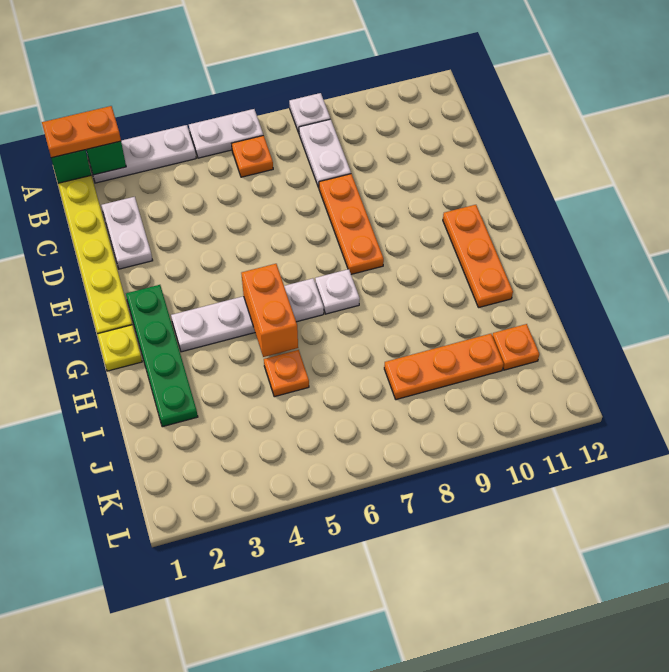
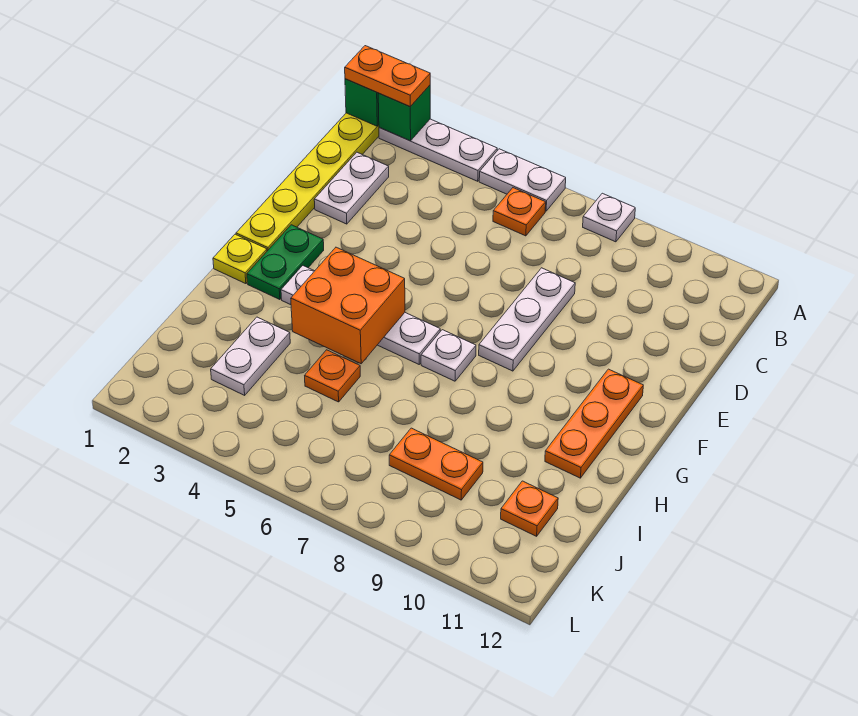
white plate B8:C8 level 1 -> white plate I3:J3 level 1
orange plate D8:F8 level 1 -> white plate D8:F8 level 1
green plate F2:I2 level 1 -> green plate F2:G2 level 1
orange brick G5:H5 level 2 -> orange brick G4:H5 level 2
orange plate J8:J10 level 1 -> orange plate J8:J9 level 1

